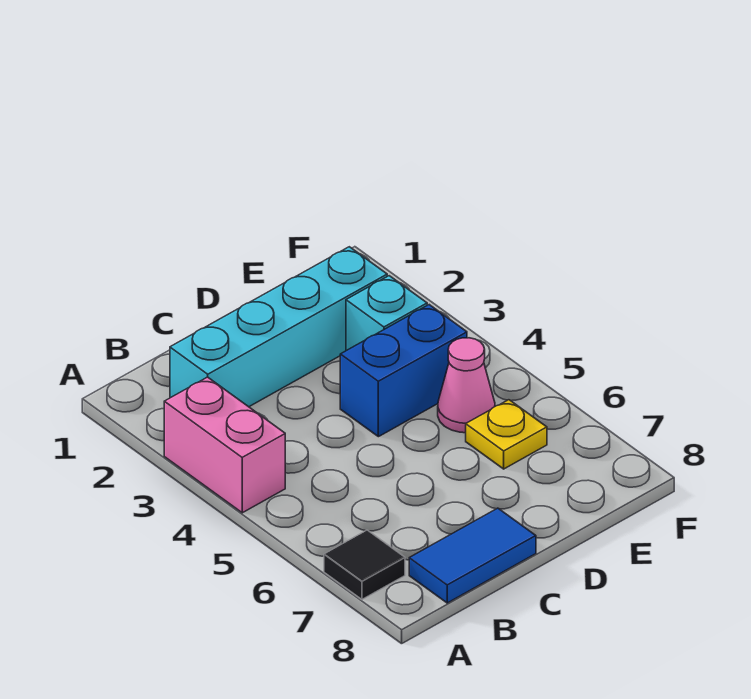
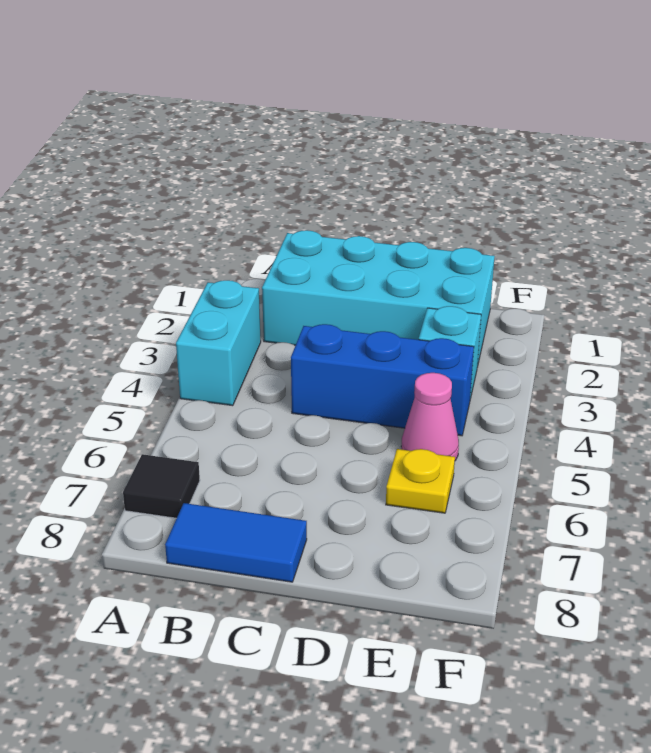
pink brick A3:A4 level 1 -> cyan brick A3:A4 level 1
cyan brick B2:E2 level 1 -> cyan brick B1:E2 level 1
blue brick D4:E4 level 1 -> blue brick C4:E4 level 1

